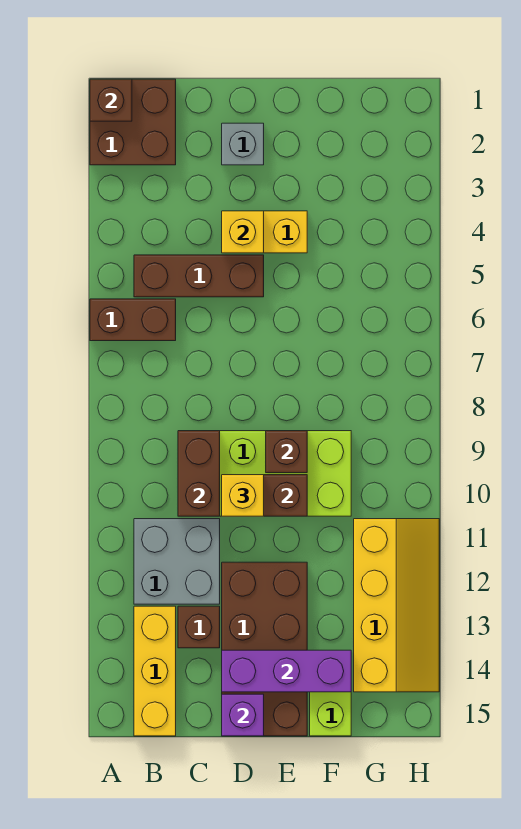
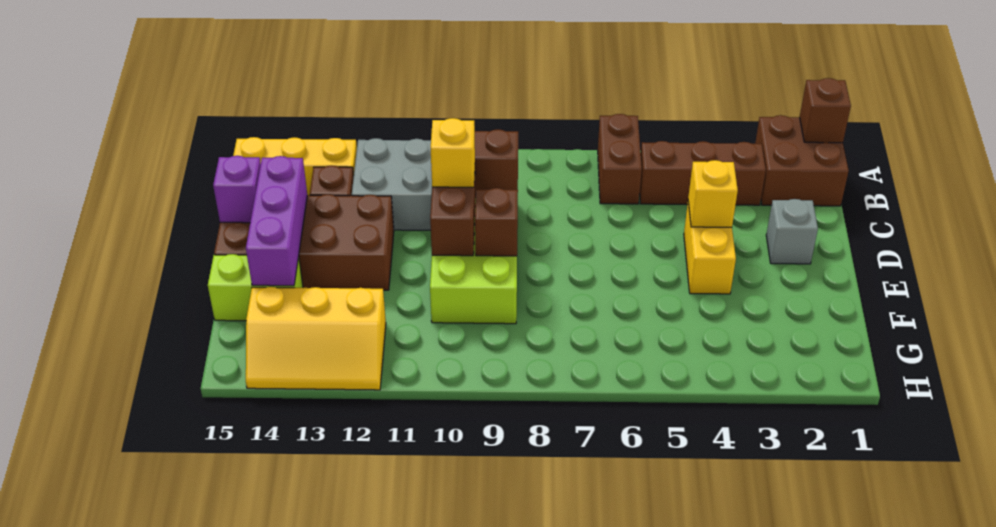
brown brick B5:D5 level 1 -> brown brick B3:B5 level 1
yellow slope G11:H14 level 1 top G -> yellow slope G12:H14 level 1 top G

